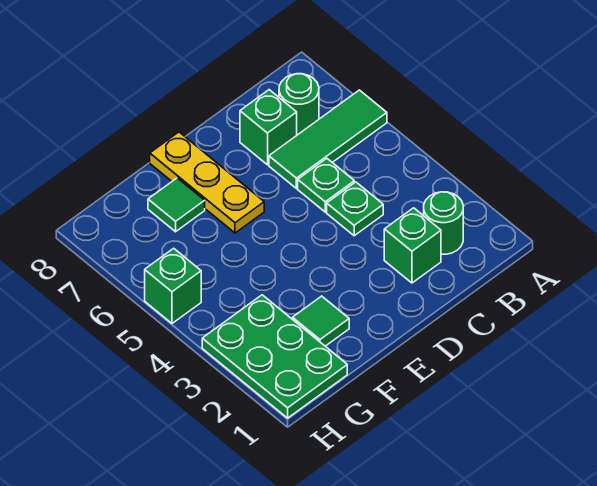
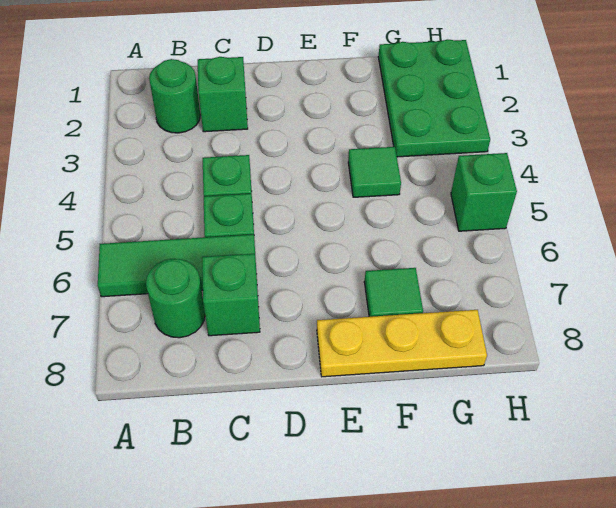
yellow plate E6:E8 level 1 -> yellow plate E8:G8 level 1
green tile F2 level 1 -> green tile F4 level 1

